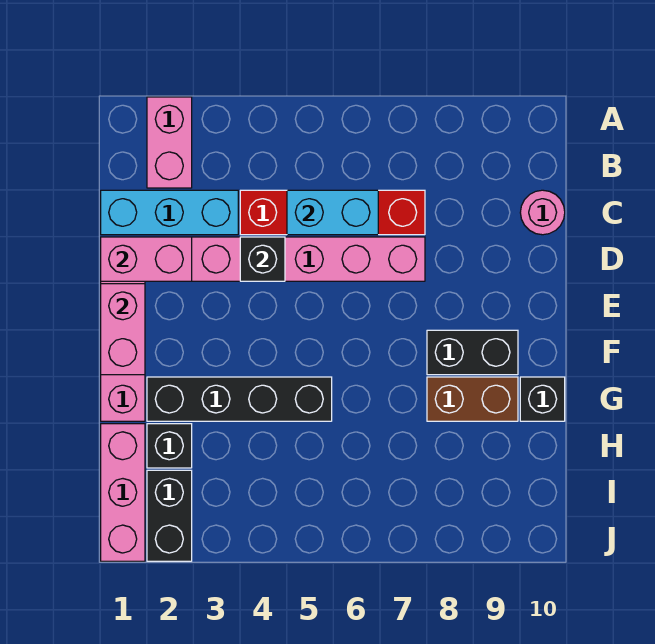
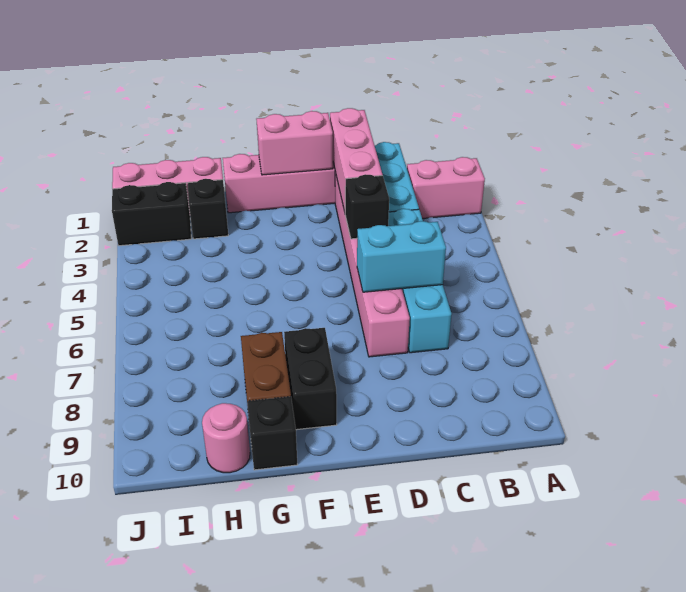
red brick C4:C7 level 1 -> cyan brick C4:C7 level 1
cyan brick C5:C6 level 2 -> cyan brick C6:D6 level 2
pink round brick C10 level 1 -> pink round brick H10 level 1
pink brick D1:D2 level 2 -> pink brick D1:D3 level 2
black brick G2:G5 level 1 -> none

